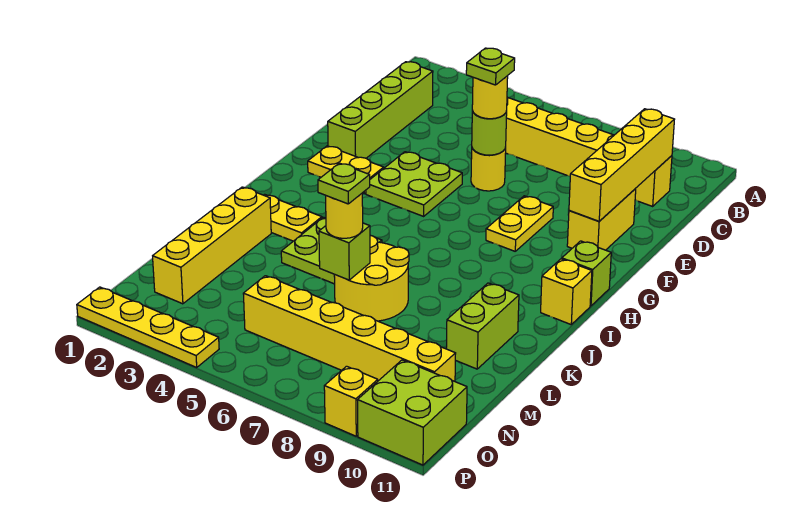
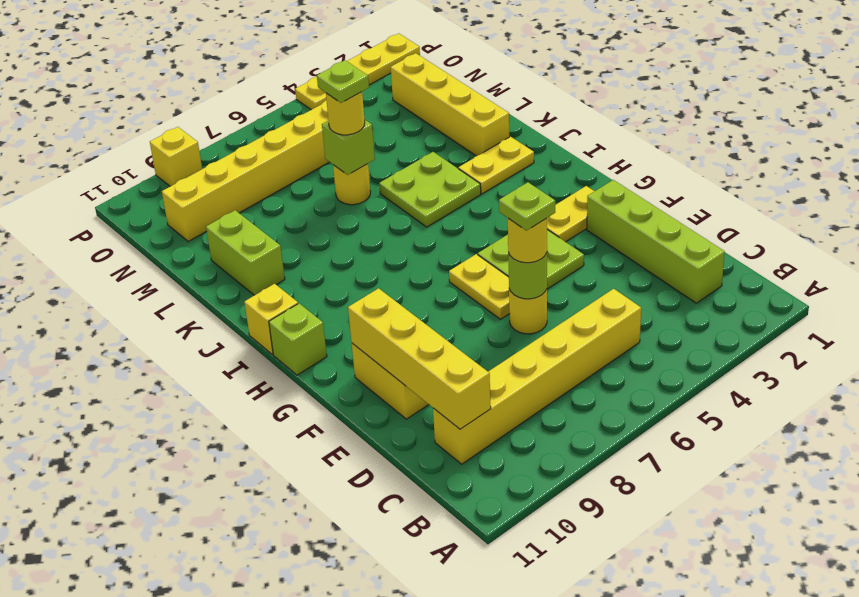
yellow plate F8:G8 level 1 -> yellow plate F6:G6 level 1
yellow round brick K6:L7 level 1 -> yellow round brick L6 level 1
lime brick O10:P11 level 1 -> none

